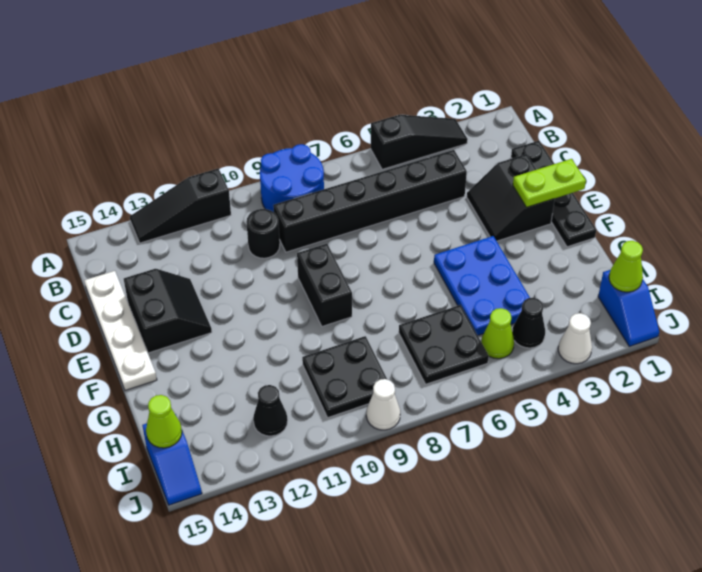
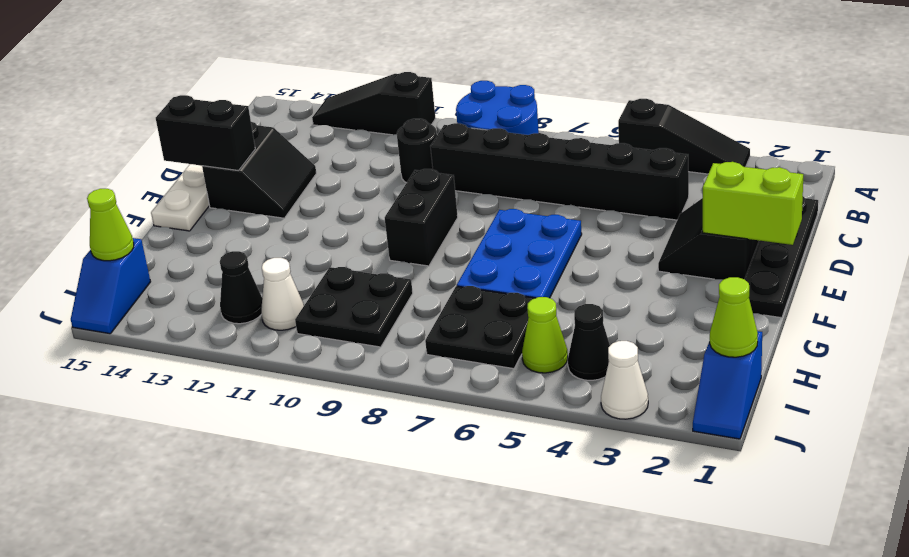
lime plate E1:E2 level 2 -> lime brick E1:E2 level 2
none -> black brick E14:E15 level 2
blue plate F4:H5 level 1 -> blue plate E6:G7 level 1
white cone J9 level 1 -> white cone I11 level 1

